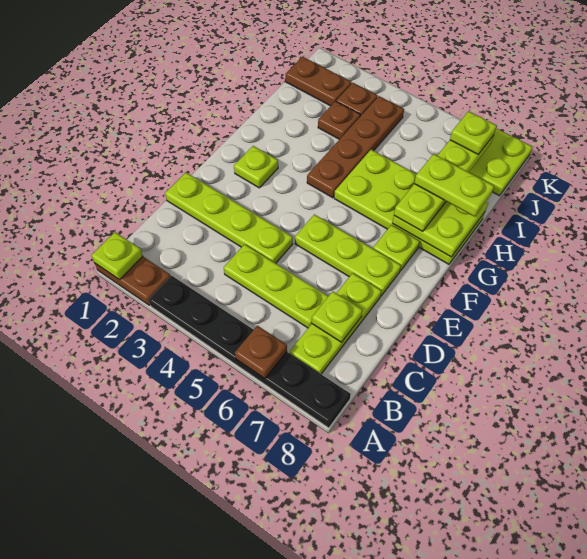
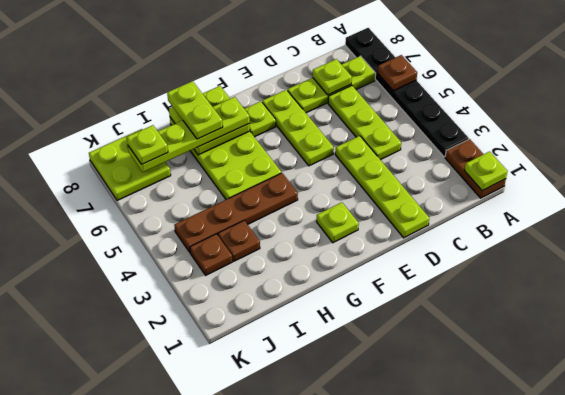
brown plate J1:J2 level 1 -> none

